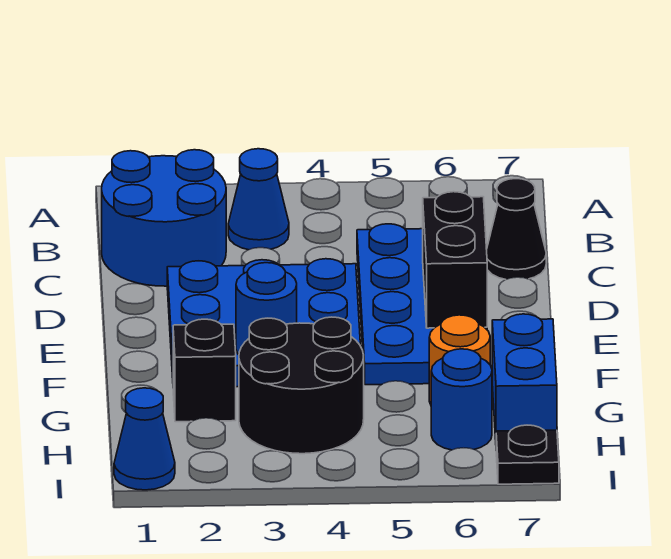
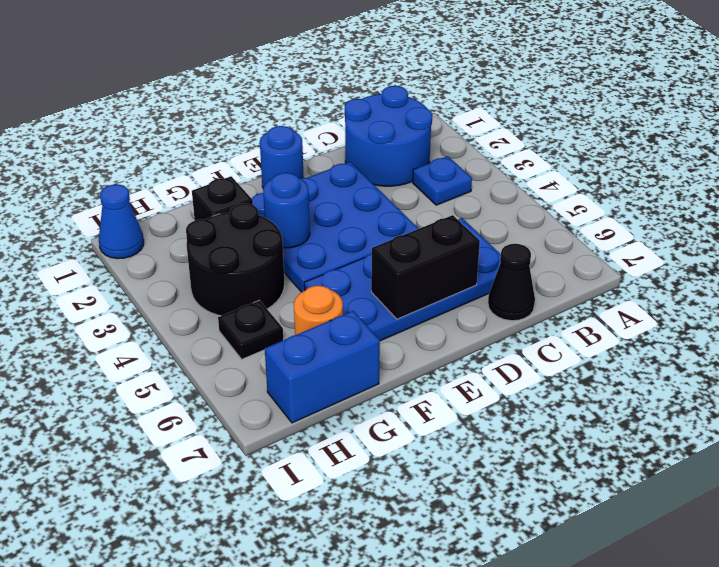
blue cone B3 level 1 -> blue plate B3 level 1
blue round brick H6 level 1 -> blue round brick E1 level 1
black plate I7 level 1 -> black plate H5 level 1

